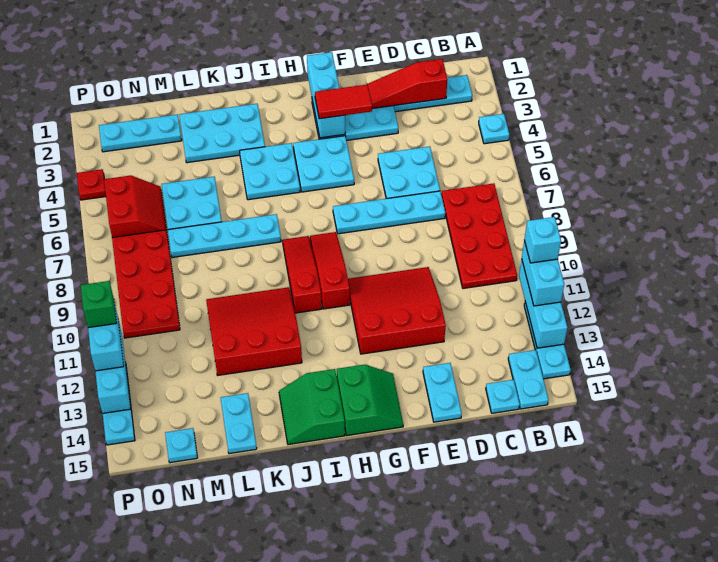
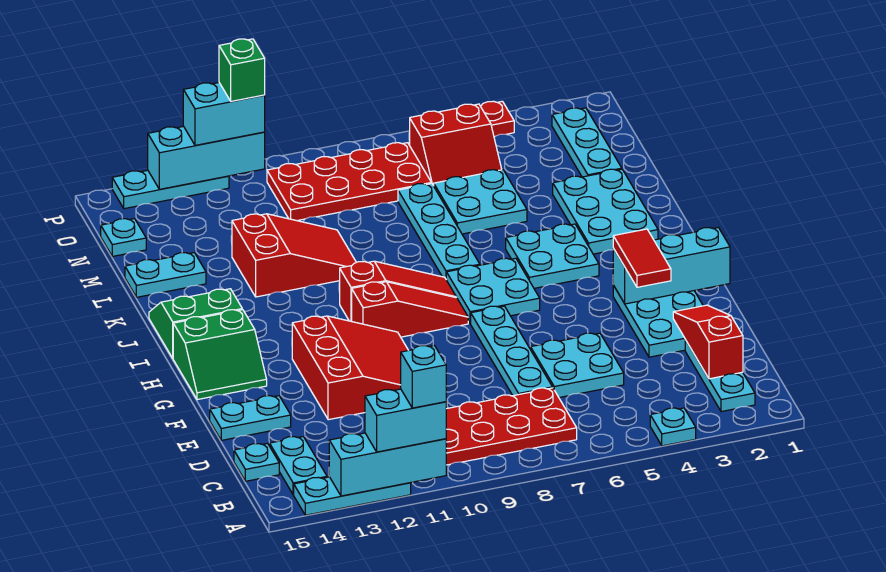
cyan plate B14:B15 level 1 -> cyan plate B14:C14 level 1
cyan plate G4:H5 level 1 -> cyan plate H6:I7 level 1
red slope J10:L12 level 1 top 12 -> red slope K10:L12 level 1 top 12

